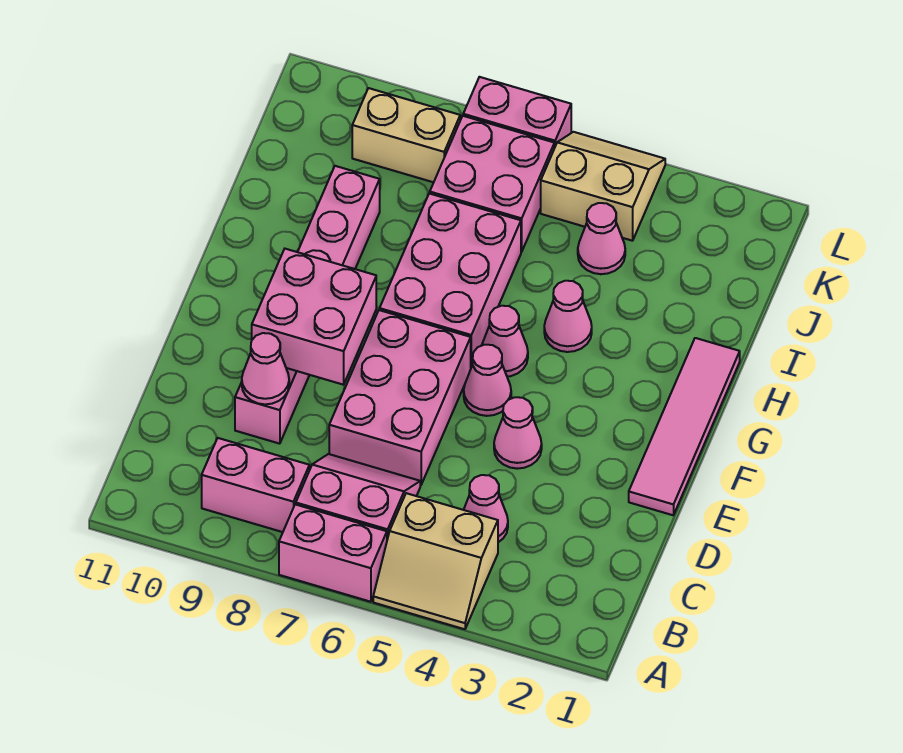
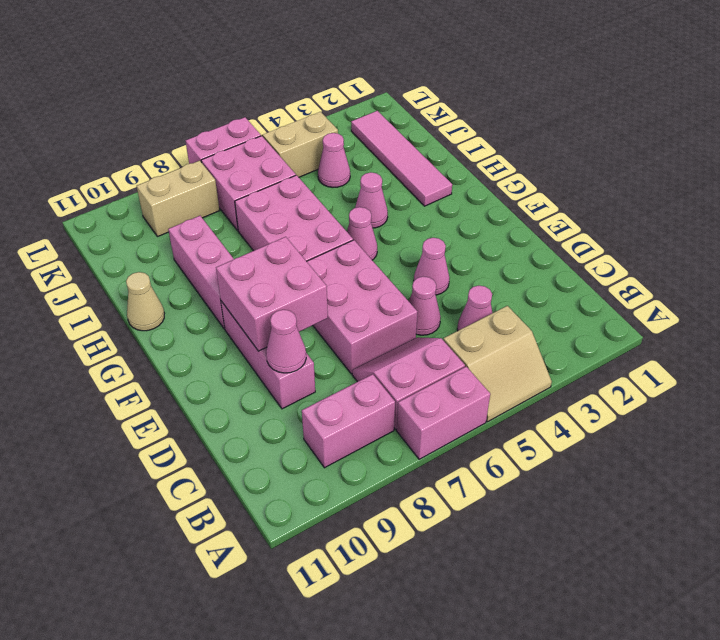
pink tile E1:H1 level 1 -> pink tile H2:K2 level 1
pink cone F5 level 1 -> pink cone D5 level 1
none -> tan cone H11 level 1

